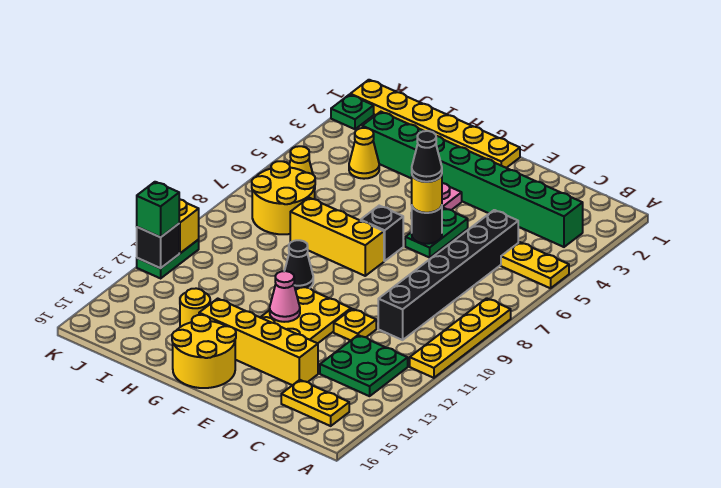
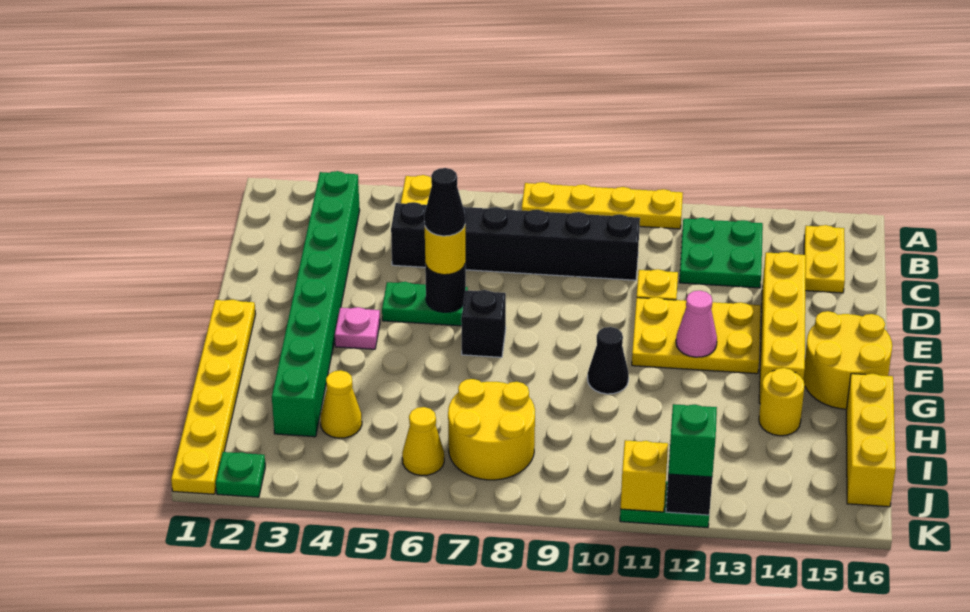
yellow brick F8:H8 level 1 -> yellow brick H16:J16 level 1

